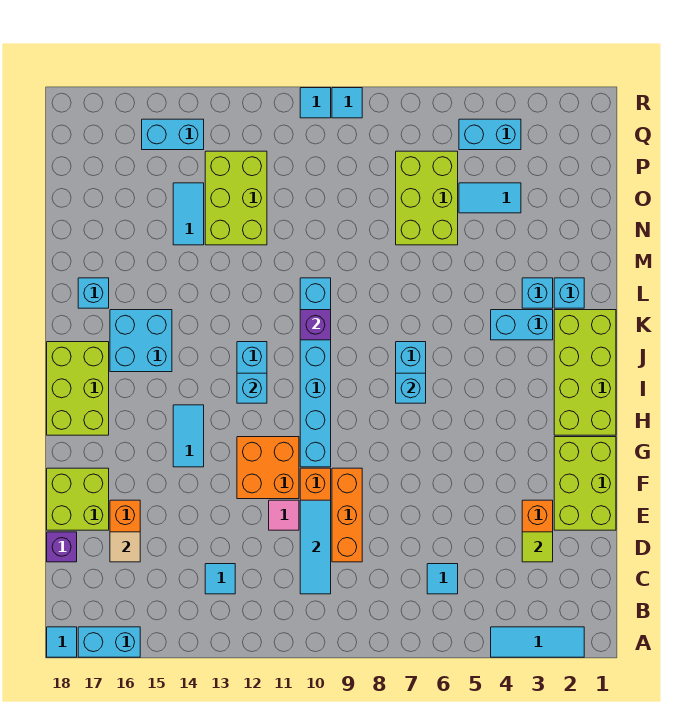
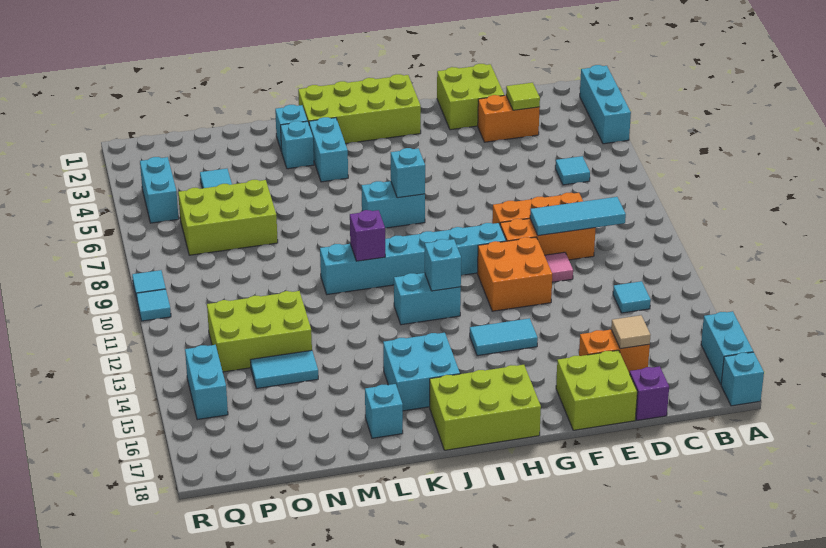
cyan tile A2:A4 level 1 -> cyan brick A2:A4 level 1
cyan tile A18 level 1 -> cyan brick A18 level 1
lime brick E1:G2 level 1 -> lime brick E1:F2 level 1

